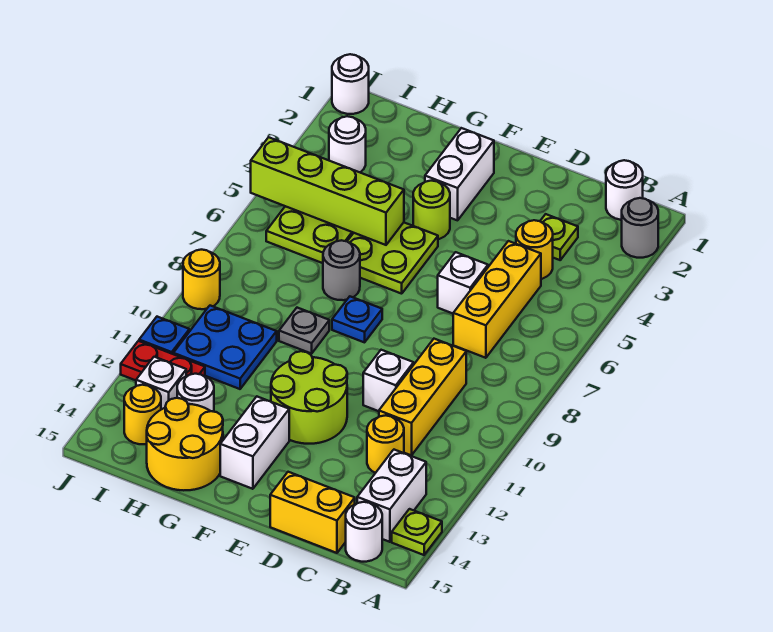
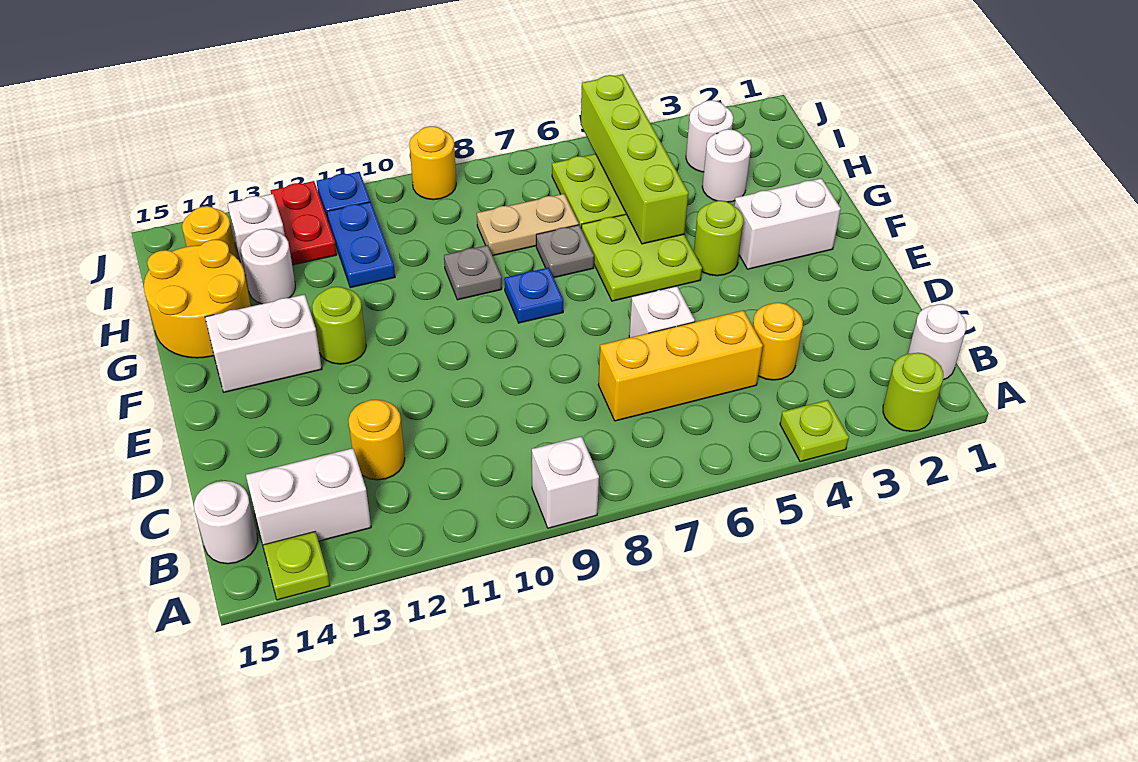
grey round brick A2 level 1 -> lime round brick A2 level 1
lime plate C3 level 1 -> lime plate A4 level 1
yellow brick C9:C11 level 1 -> none
yellow brick C15:D15 level 1 -> none
white brick D10 level 1 -> white brick A9 level 1
lime round brick E11:F12 level 1 -> lime round brick F12 level 1
grey round brick G7 level 1 -> grey plate G7 level 1
none -> tan plate H7:H8 level 1
blue plate H10:I11 level 1 -> blue plate H11:I11 level 1
white round brick J1 level 1 -> white round brick H3 level 1

